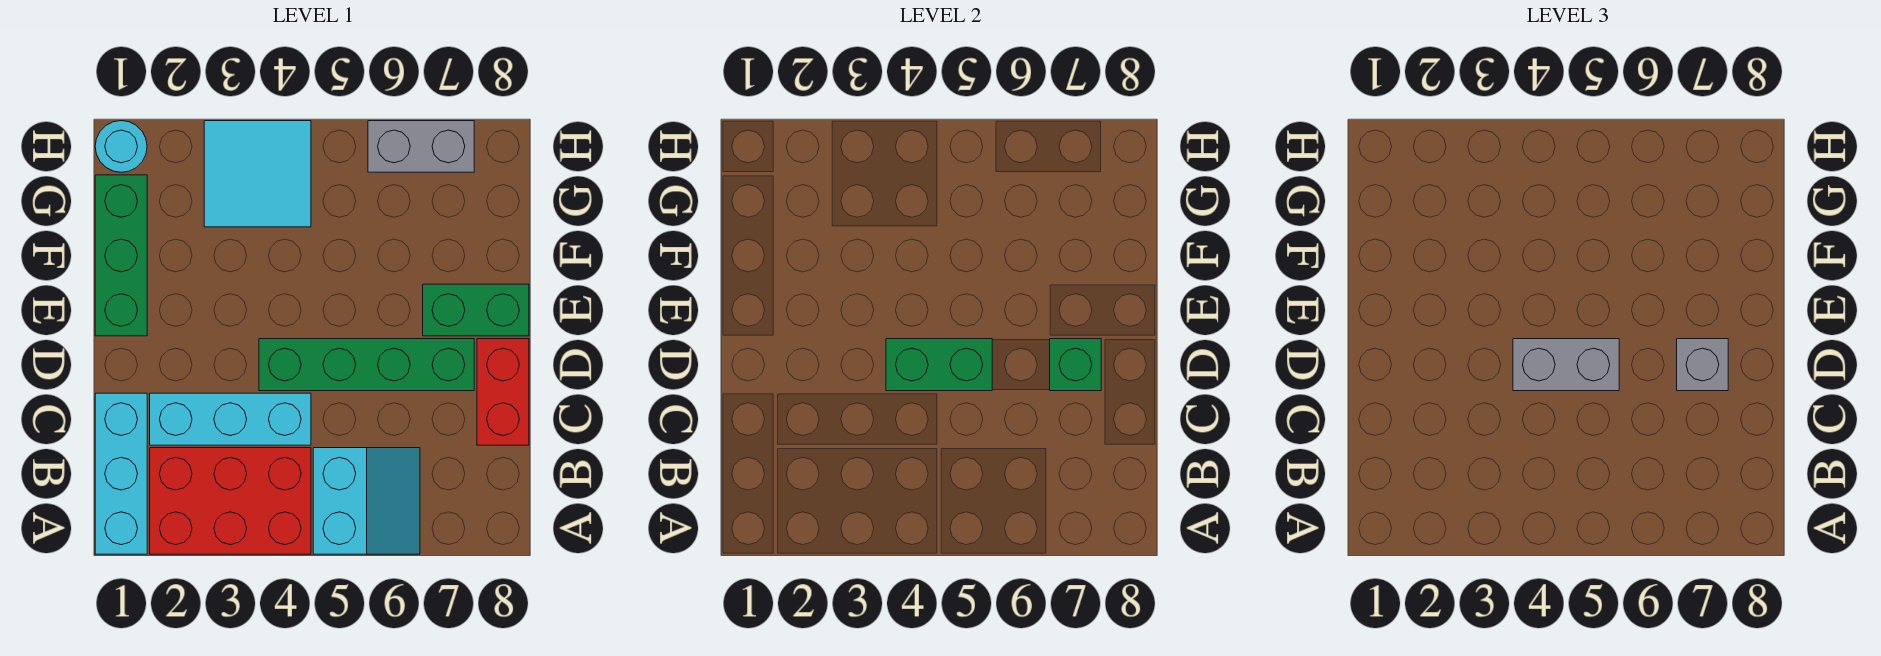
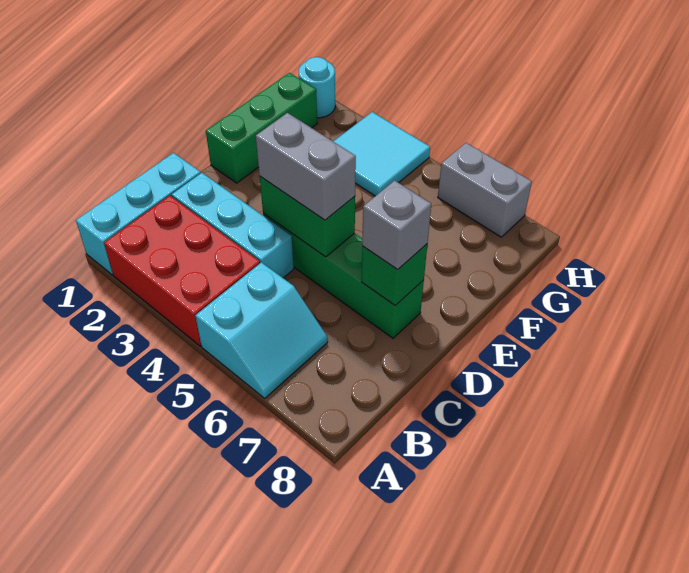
red brick C8:D8 level 1 -> none
green brick E7:E8 level 1 -> none

